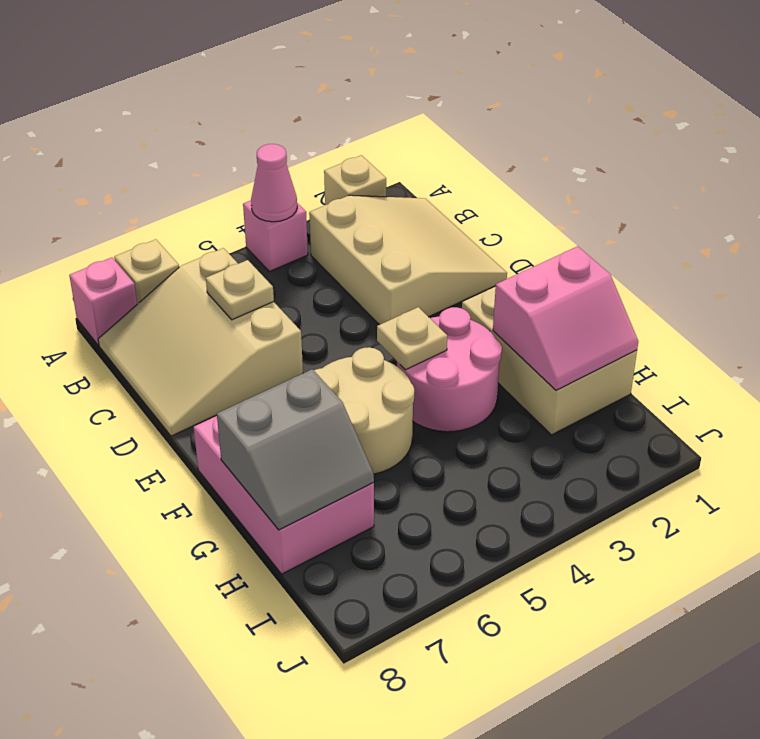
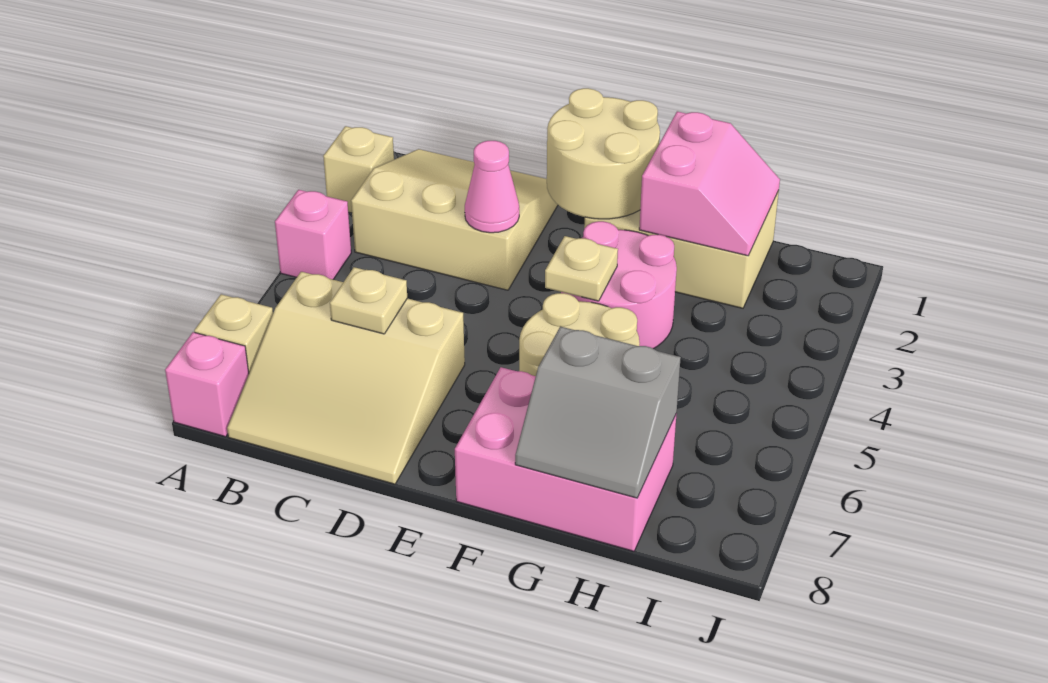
pink cone A4 level 2 -> pink cone D3 level 2
none -> tan round brick E1:F2 level 2
grey slope G7:H8 level 2 top G -> grey slope G7:H8 level 2 top 7

